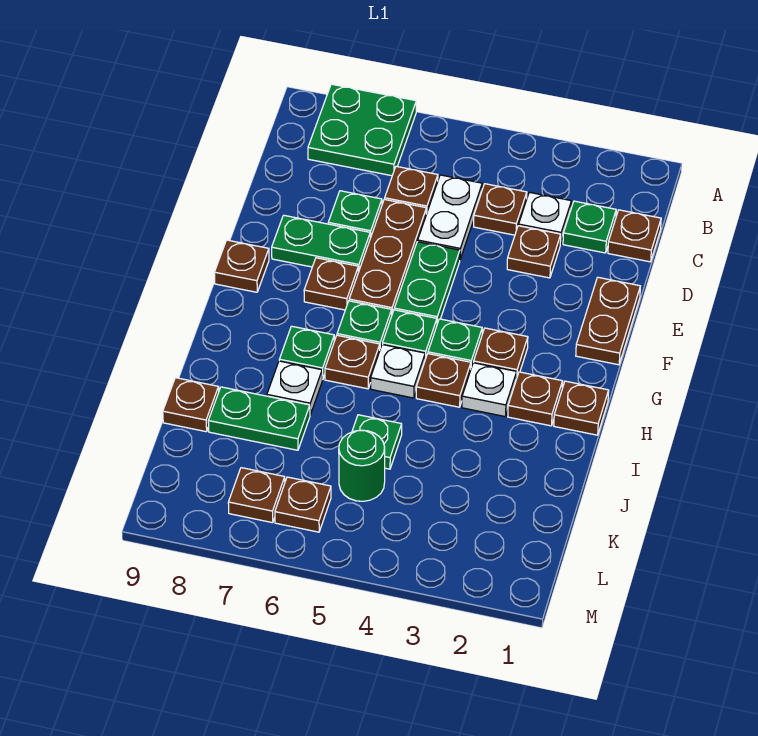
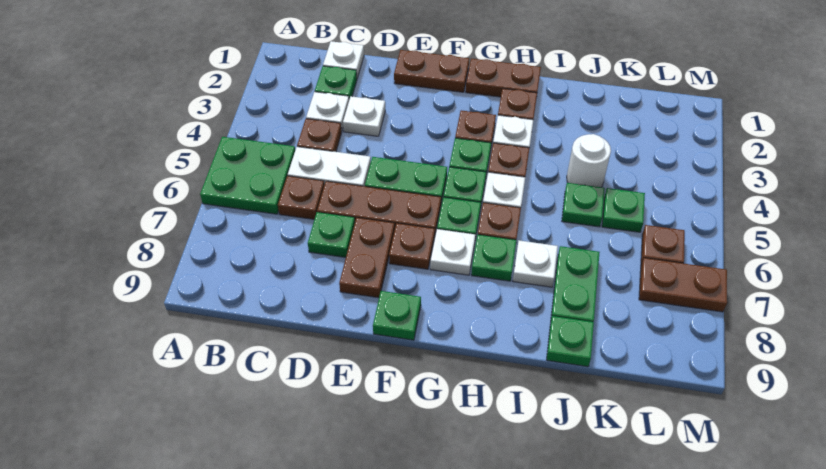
green plate A7:B8 level 1 -> green plate A5:B6 level 1
brown plate C1 level 1 -> white plate C1 level 1
brown plate D3 level 1 -> white plate D3 level 1
green plate E7:E8 level 1 -> brown plate E7:E8 level 1
brown plate F9 level 1 -> green plate F9 level 1
none -> white plate G7 level 1
brown plate H1 level 1 -> brown plate G1:H1 level 1
none -> white round brick J4 level 1
brown plate J9 level 1 -> green plate J9 level 1
green round brick K5 level 1 -> green plate K5 level 1
brown plate L7 level 1 -> brown plate L7:M7 level 1

